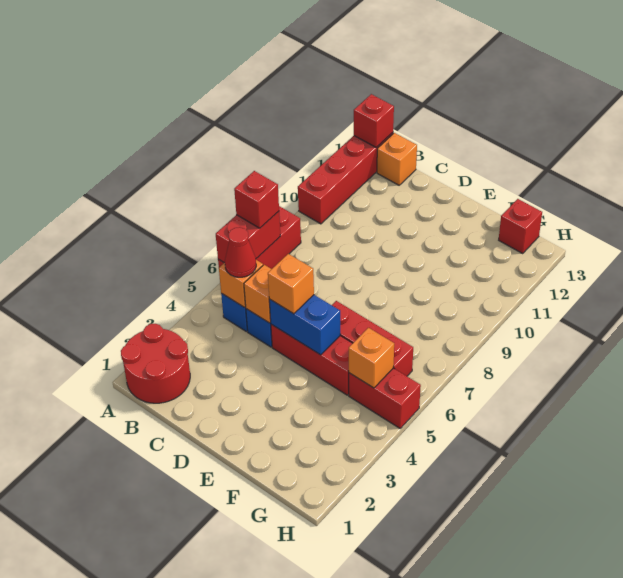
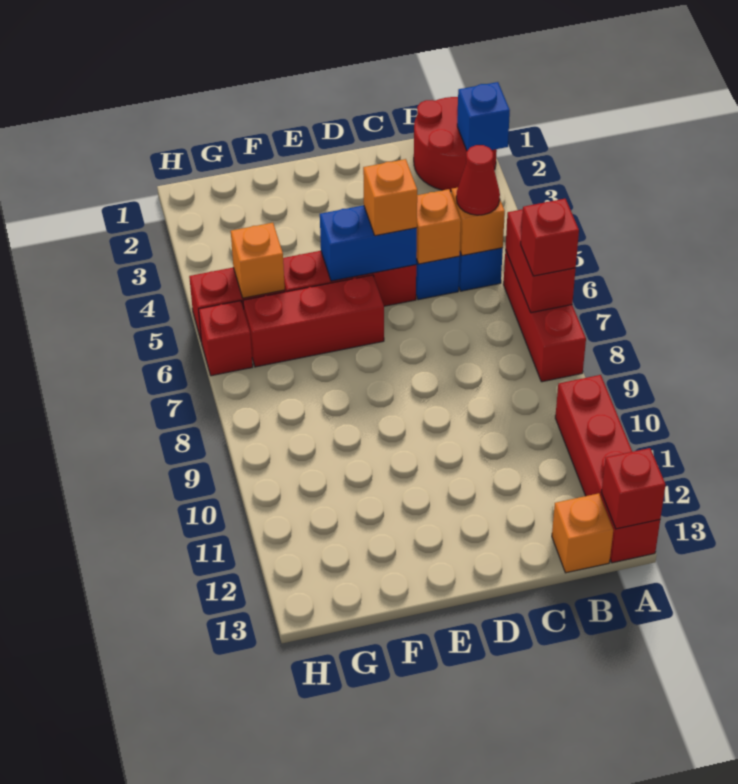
none -> blue brick A2 level 2
red brick G13 level 1 -> red brick H6 level 1

